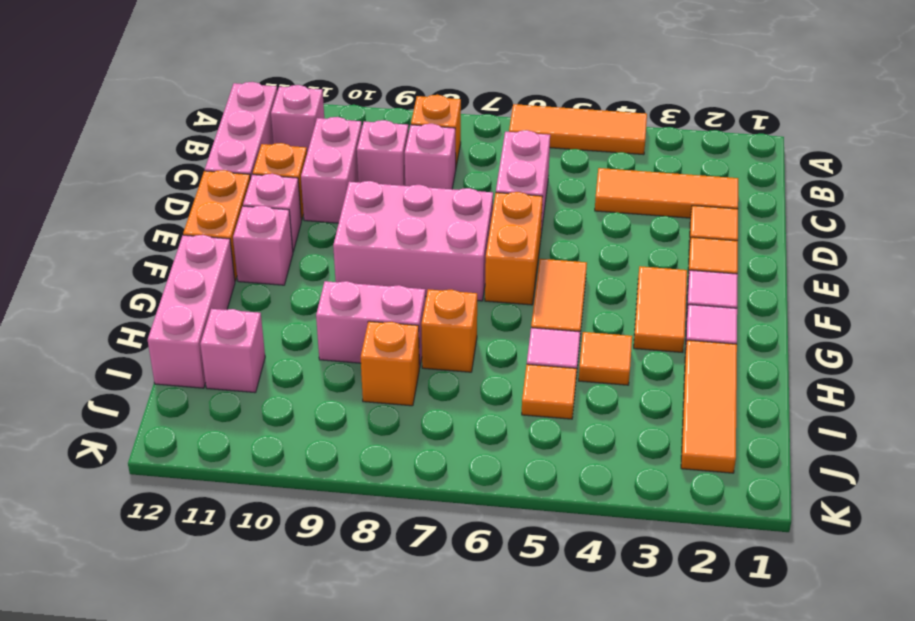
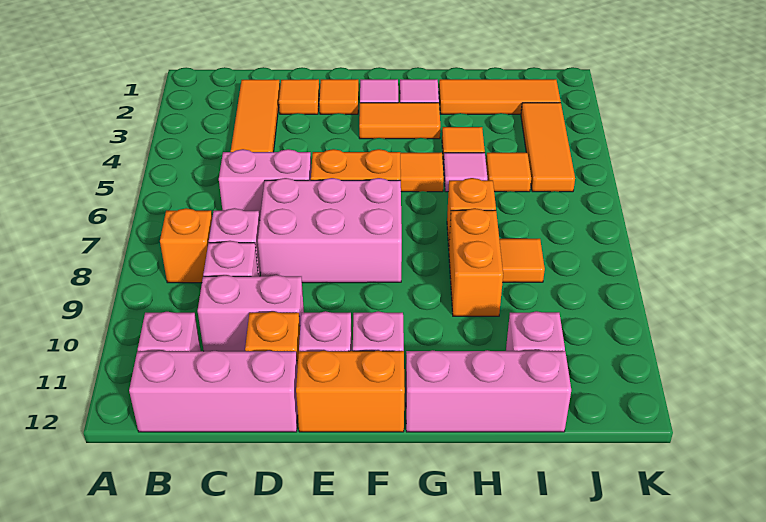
orange tile A4:A6 level 1 -> orange tile J3:J5 level 1
pink brick E7:F9 level 1 -> pink brick D7:F8 level 1
pink brick H8:H9 level 1 -> orange brick H8:H9 level 1
orange brick I8 level 1 -> orange tile I8 level 1

